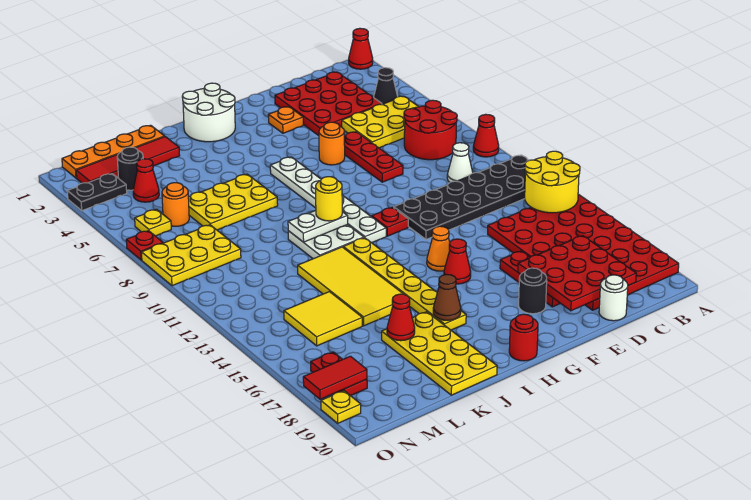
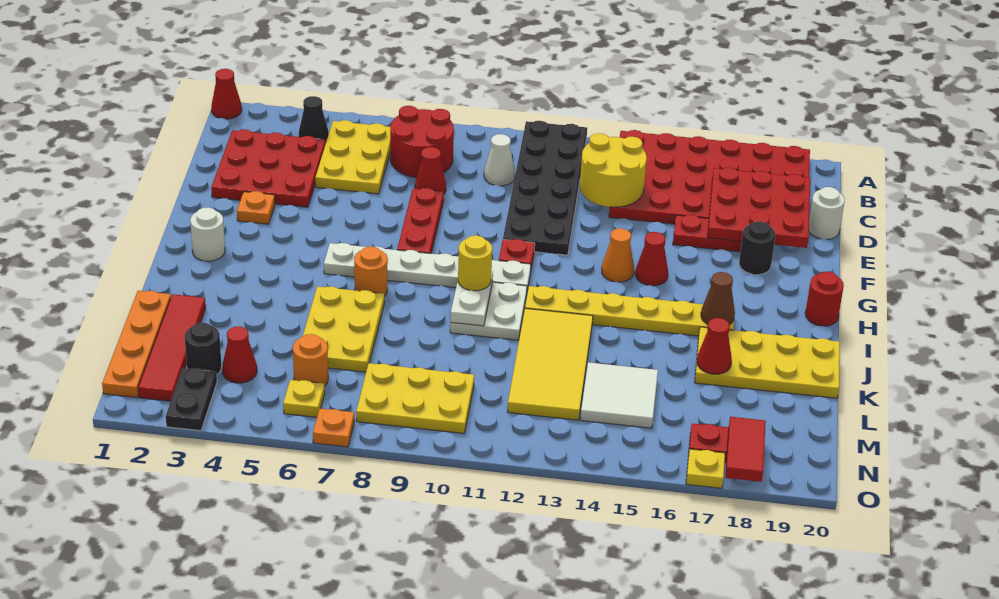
red cone A9 level 1 -> red cone D8 level 1
yellow round brick A13:B14 level 2 -> yellow round brick C13:D14 level 2
red plate E6:E8 level 1 -> red plate E8:G8 level 1
orange round brick F6 level 1 -> orange round brick I7 level 1
white round brick H1:I2 level 1 -> white round brick H2 level 1
yellow tile J12:K15 level 1 -> yellow tile J12:M13 level 1
yellow tile L14:M15 level 1 -> white tile L14:M15 level 1
yellow plate M8:O9 level 1 -> yellow plate M8:N10 level 1
red plate O7 level 1 -> orange plate O7 level 1
yellow plate O19 level 1 -> yellow plate O17 level 1

